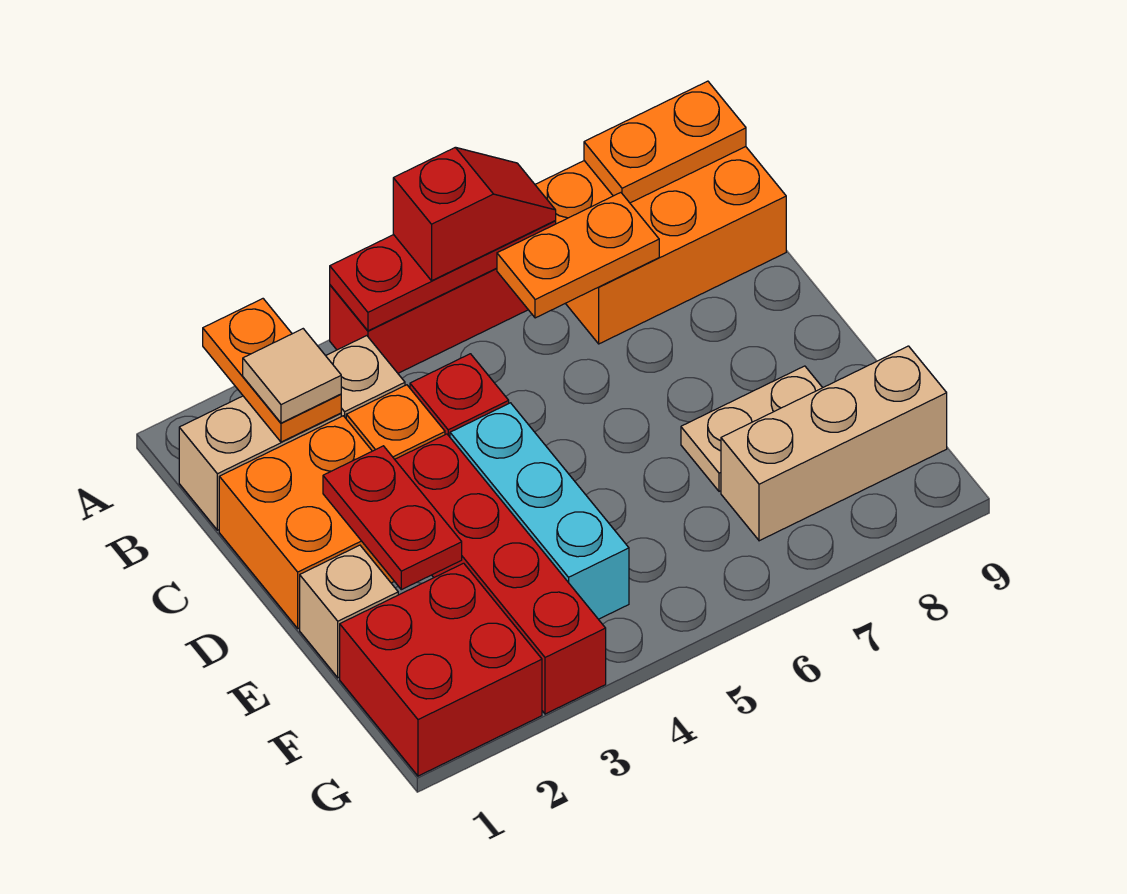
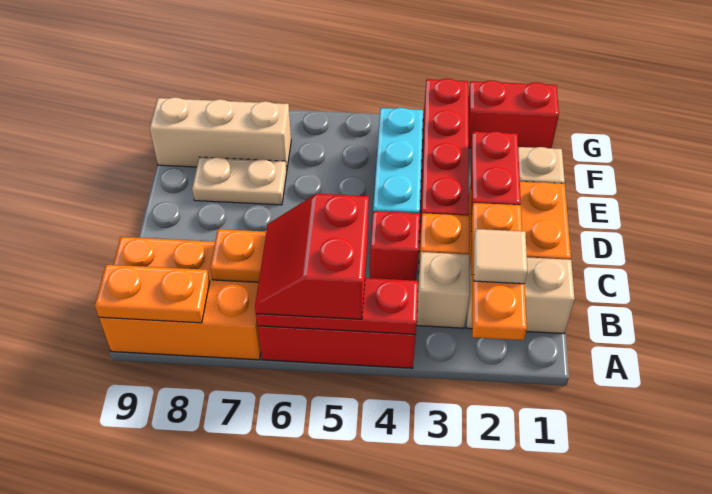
orange plate A2:B2 level 2 -> orange plate A2:C2 level 2
red slope A5:A6 level 3 top 5 -> red slope A5:B6 level 3 top 5
red brick F1:G2 level 1 -> red brick G1:G2 level 1

